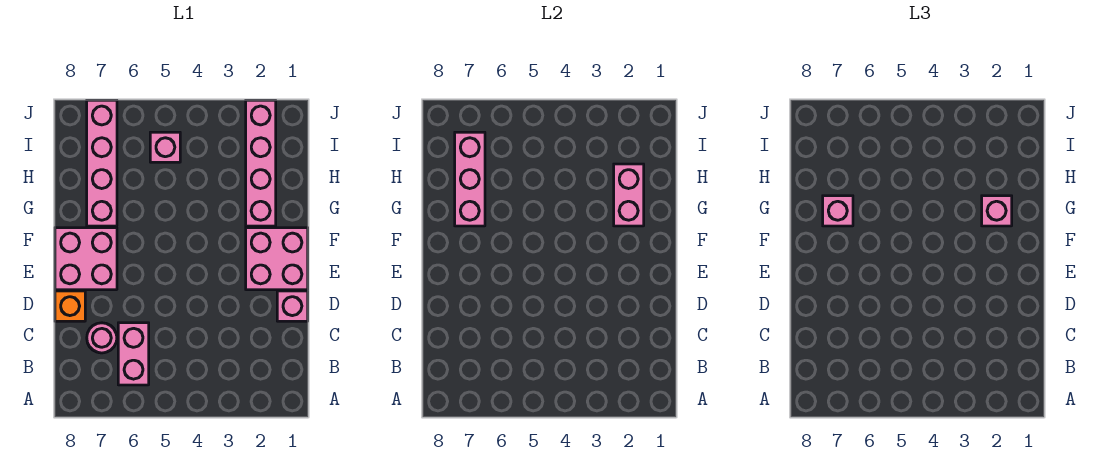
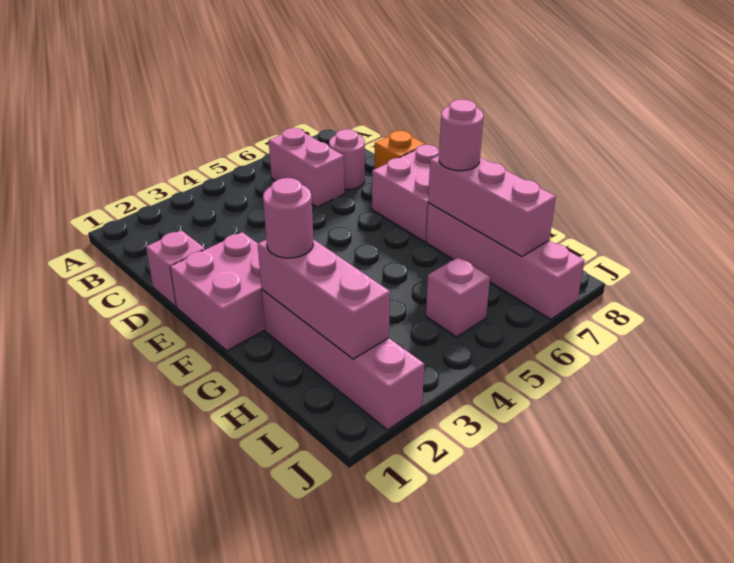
pink brick G2:H2 level 2 -> pink brick G2:I2 level 2
pink brick G2 level 3 -> pink round brick G2 level 3
pink brick G7 level 3 -> pink round brick G7 level 3

